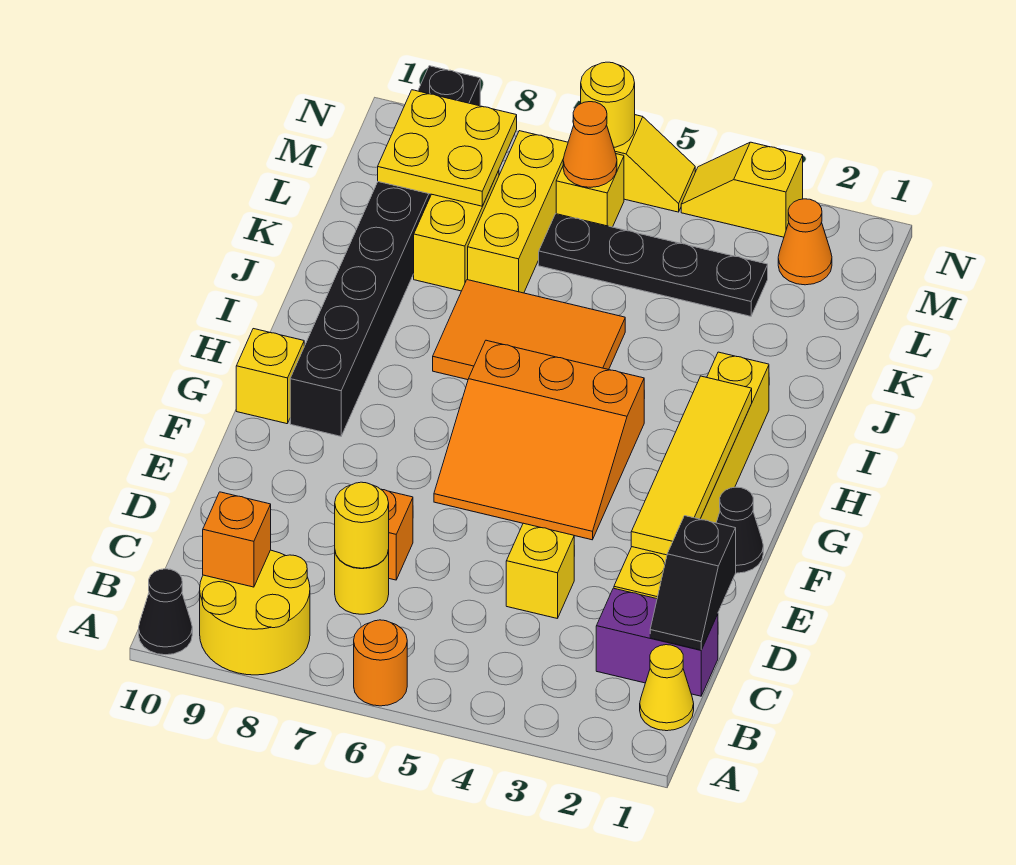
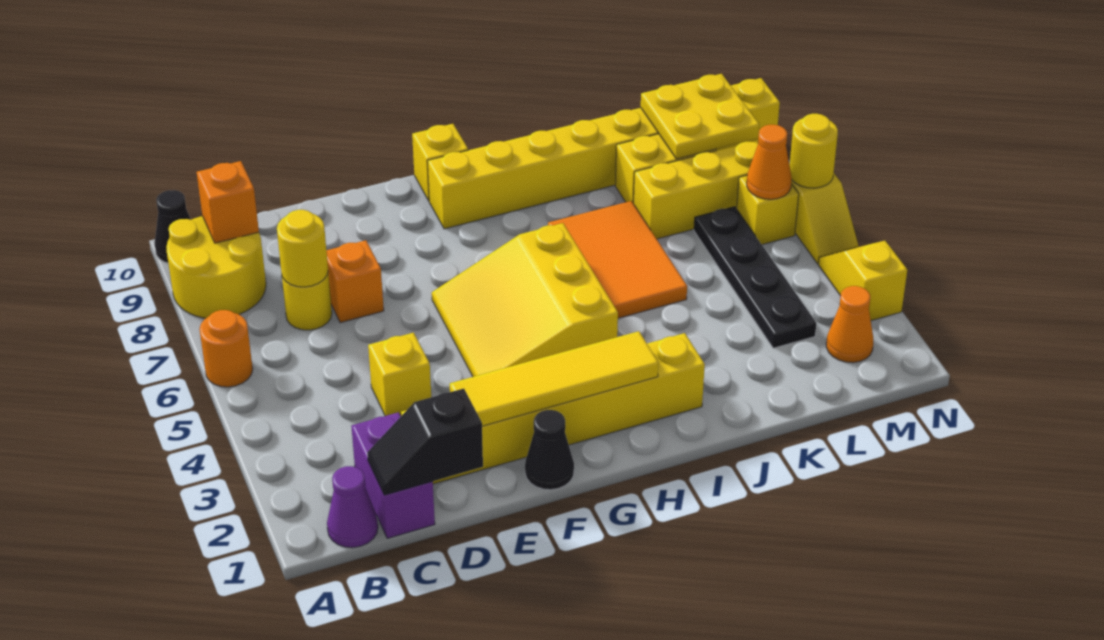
yellow cone B1 level 1 -> purple cone B1 level 1
orange slope F4:H6 level 1 top H -> yellow slope F4:H6 level 1 top H
black brick G9:N9 level 1 -> yellow brick G9:N9 level 1

